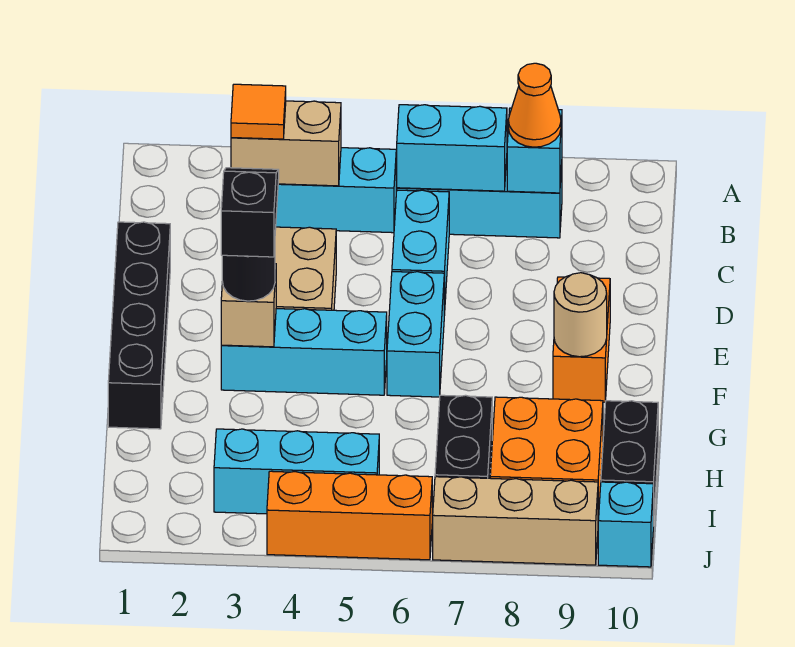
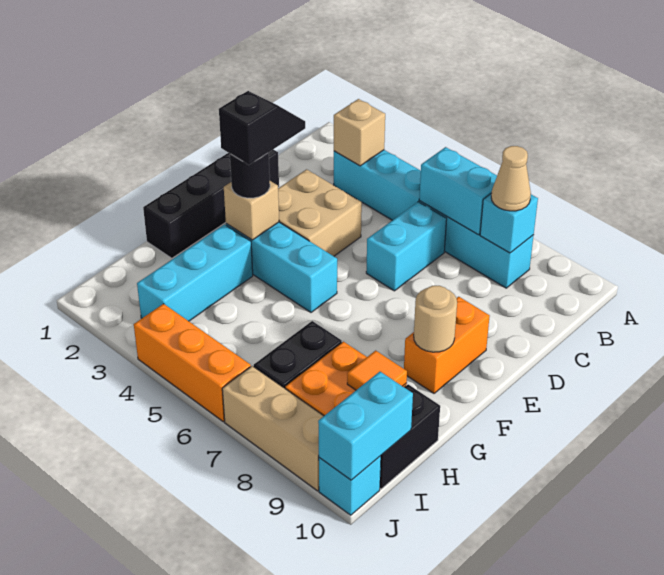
tan brick B3:B4 level 2 -> tan brick B3 level 2
orange tile B3 level 3 -> orange tile H9 level 2
orange cone B8 level 3 -> tan cone B8 level 3
cyan brick E6:F6 level 1 -> cyan brick I10:J10 level 2
cyan brick I3:I5 level 1 -> cyan brick G3:I3 level 1

